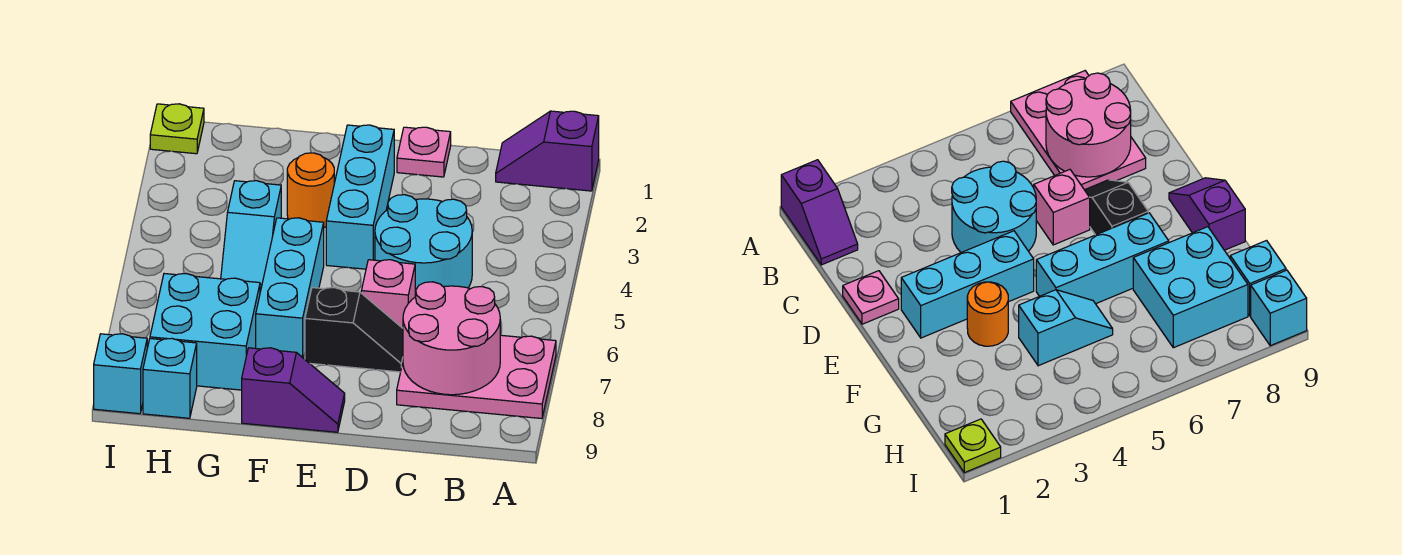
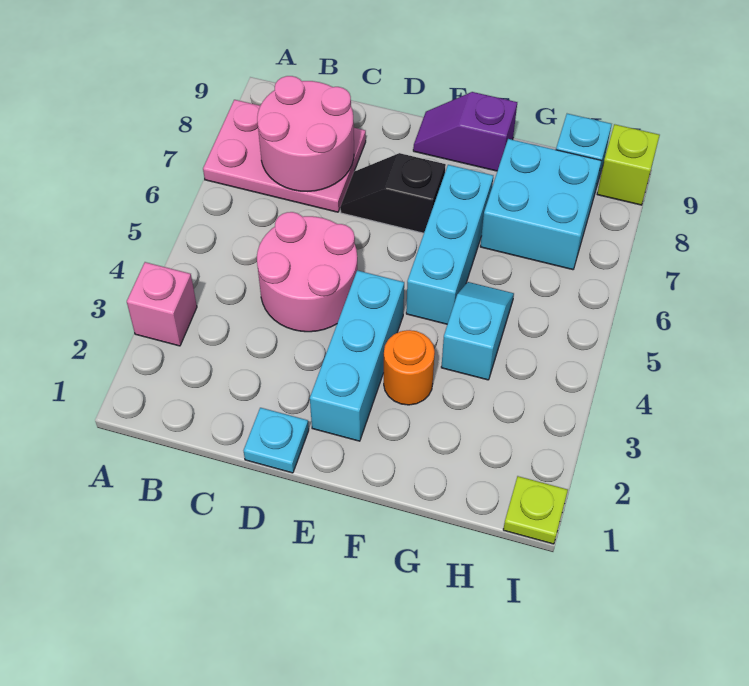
purple slope A1:B1 level 1 top A -> none
cyan round brick C4:D5 level 1 -> pink round brick C4:D5 level 1
pink plate D1 level 1 -> cyan plate D1 level 1
pink brick D6 level 1 -> pink brick A3 level 1
cyan brick I9 level 1 -> lime brick I9 level 1

